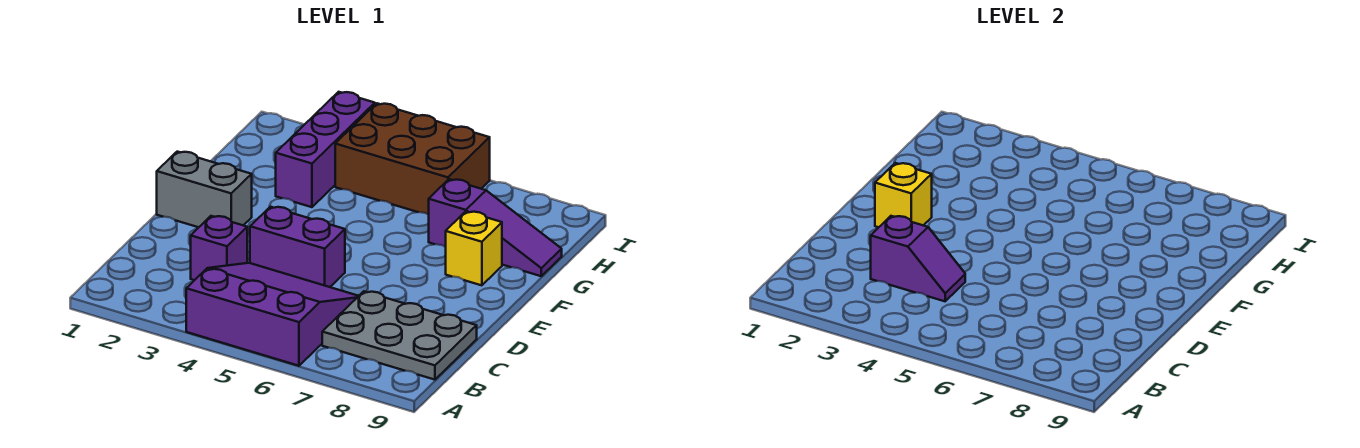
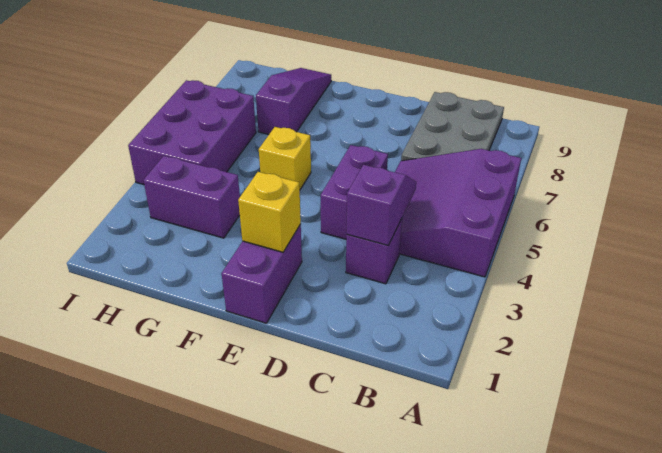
grey brick E1:E2 level 1 -> purple brick E1:E2 level 1
yellow brick F8 level 1 -> yellow brick F5 level 1
purple brick G3:I3 level 1 -> purple brick G3:H3 level 1
brown brick H4:I6 level 1 -> purple brick H4:I6 level 1

